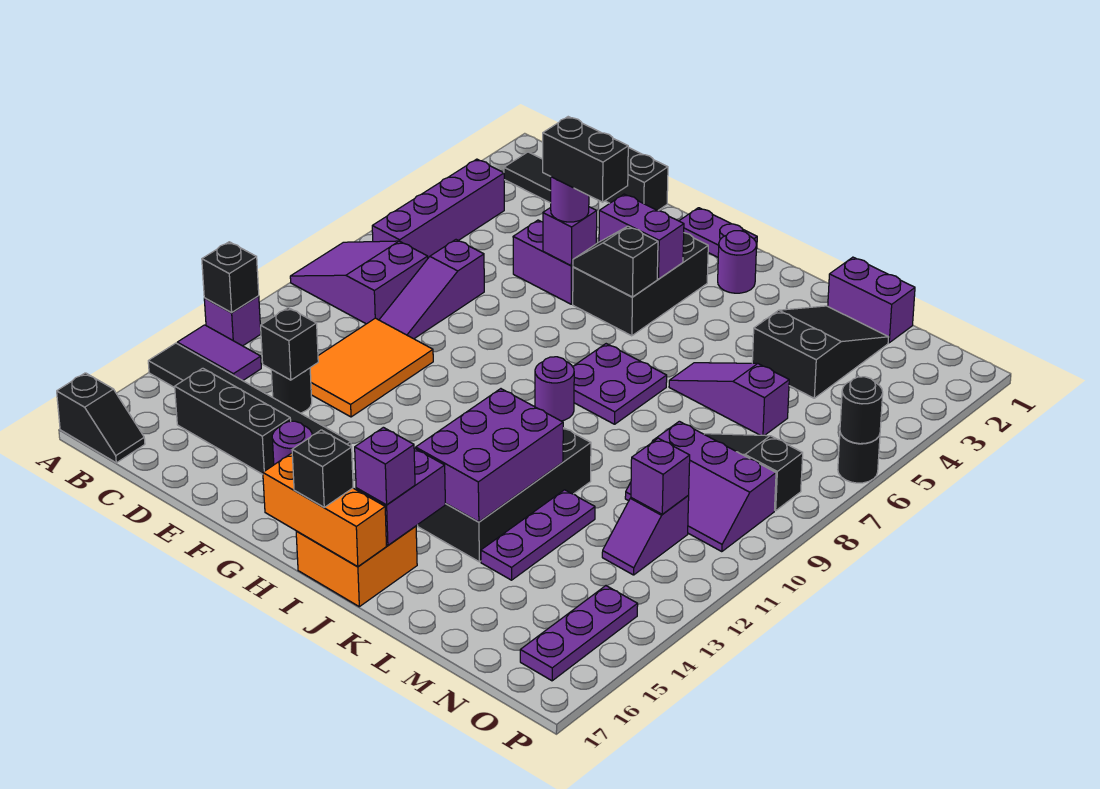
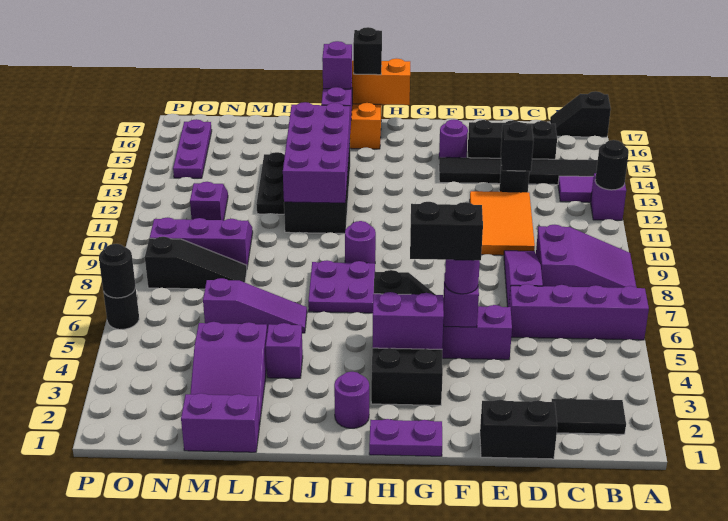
black brick A12 level 2 -> black round brick A12 level 2
purple brick B4:B7 level 1 -> purple brick A6:D6 level 1
purple brick J12:K14 level 2 -> purple brick J11:K14 level 2
black slope L2:M4 level 1 top 4 -> purple slope L2:M4 level 1 top 4
purple plate L12:L14 level 1 -> black plate L12:L14 level 1
purple brick N11 level 2 -> purple brick K4 level 1

